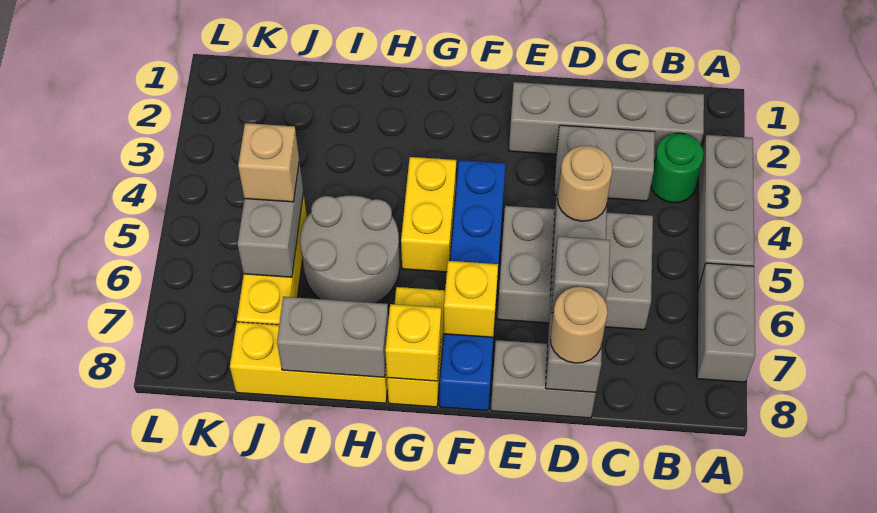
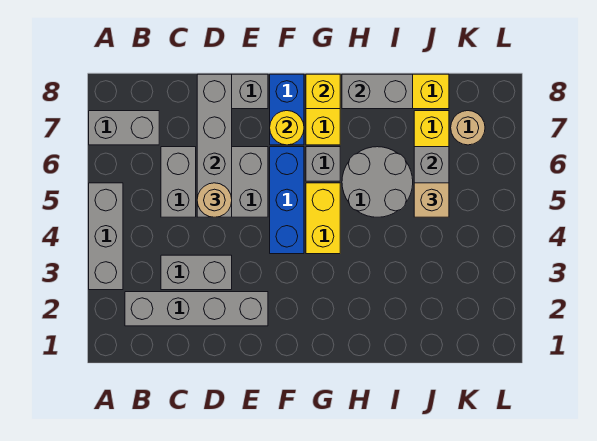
grey brick A6:A7 level 1 -> grey brick A7:B7 level 1
green round brick B3 level 1 -> none
grey brick D7 level 3 -> grey brick G6 level 1
tan round brick D8 level 3 -> tan round brick K7 level 1
yellow brick F7 level 2 -> yellow round brick F7 level 2

